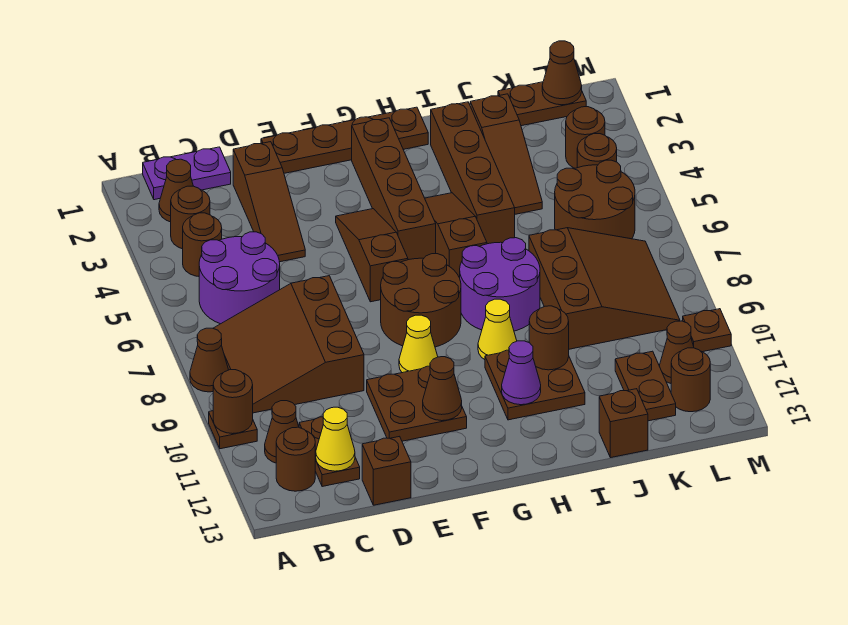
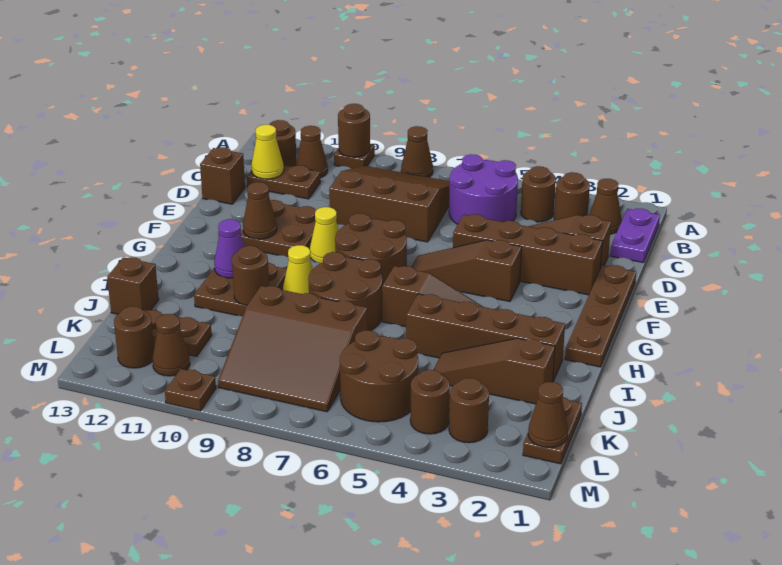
brown slope F4:F6 level 1 top 6 -> brown slope F4:F6 level 1 top 4
brown brick G2:G5 level 1 -> brown brick E2:E5 level 1
purple round brick H7:I8 level 1 -> brown round brick H7:I8 level 1

